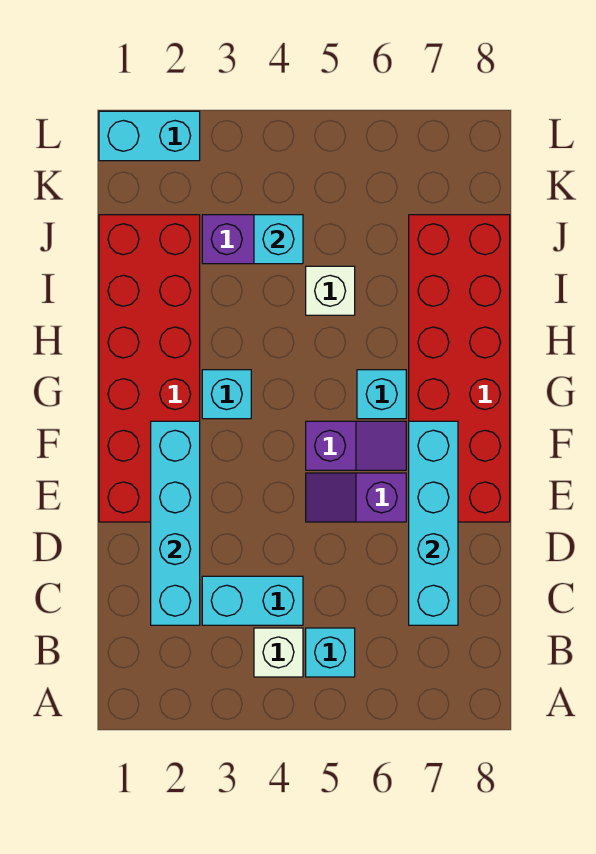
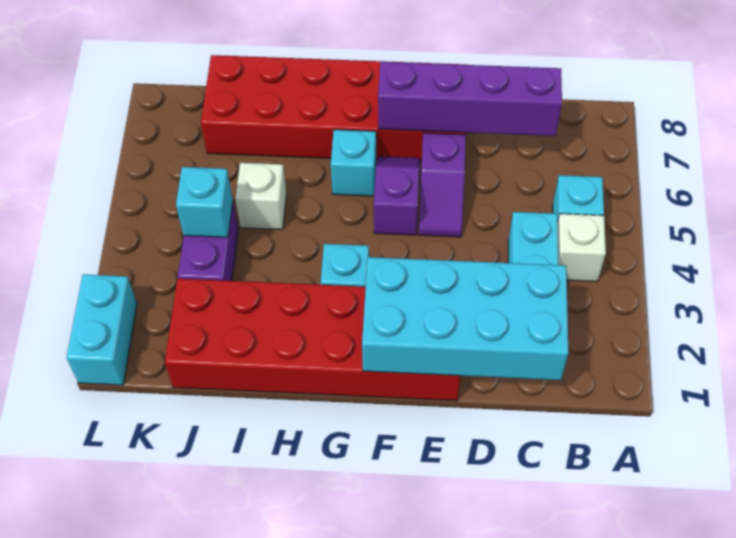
cyan brick C2:F2 level 2 -> cyan brick C1:F2 level 2
cyan brick C7:F7 level 2 -> purple brick C7:F7 level 2

